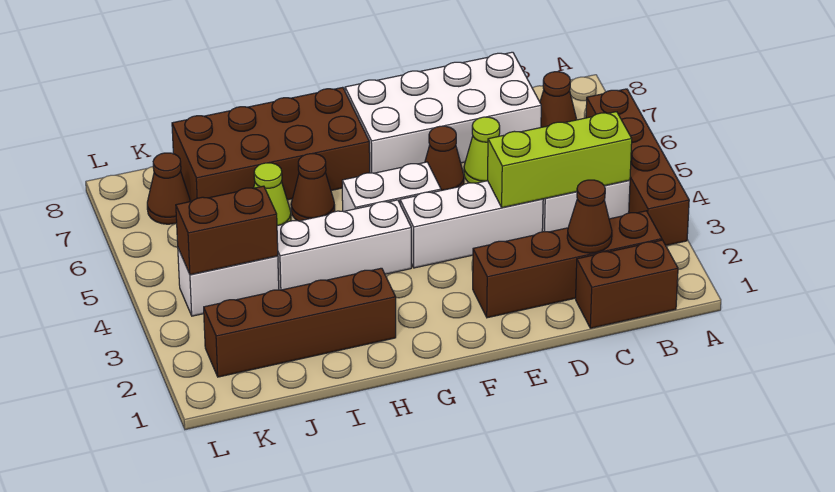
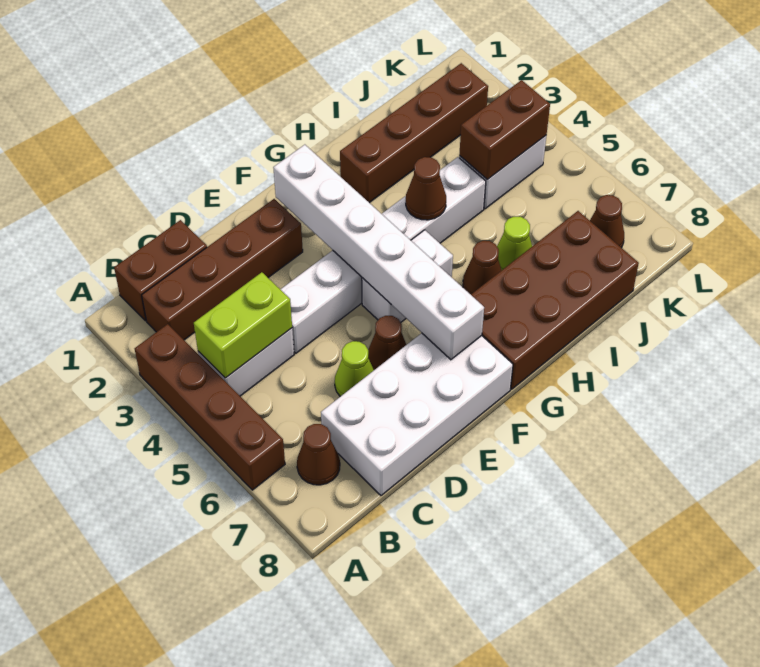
lime brick B4:D4 level 2 -> lime brick B4:C4 level 2
brown cone C2 level 2 -> brown cone H4 level 2
none -> white brick F2:F7 level 2

